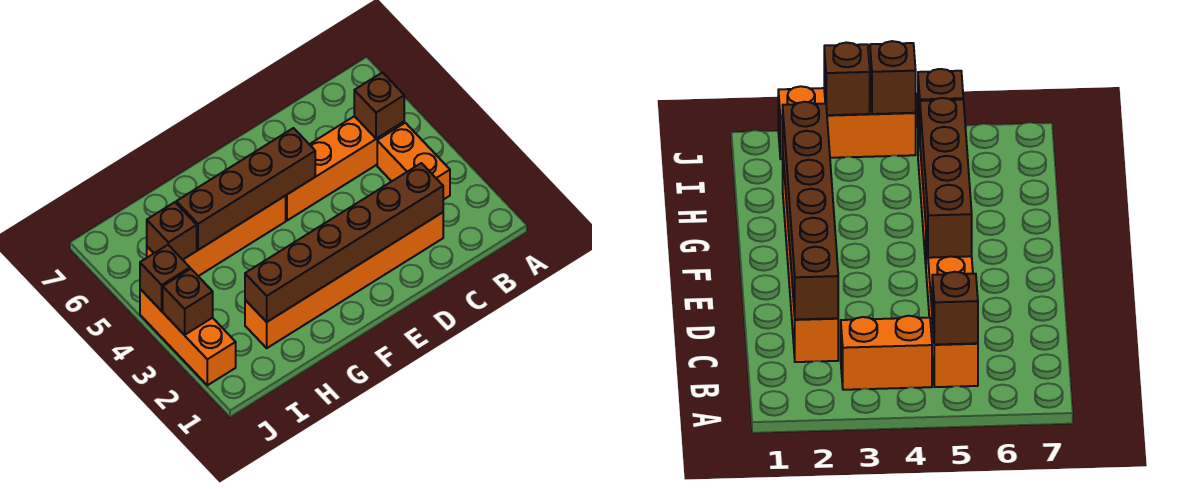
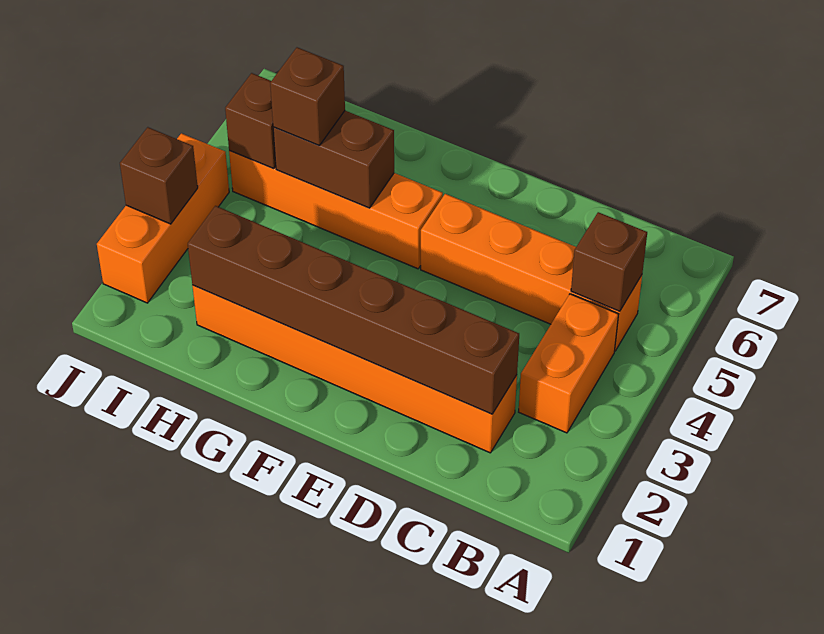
brown brick E5:H5 level 2 -> brown brick G5:H5 level 2
brown brick J4 level 2 -> brown brick H5 level 3

